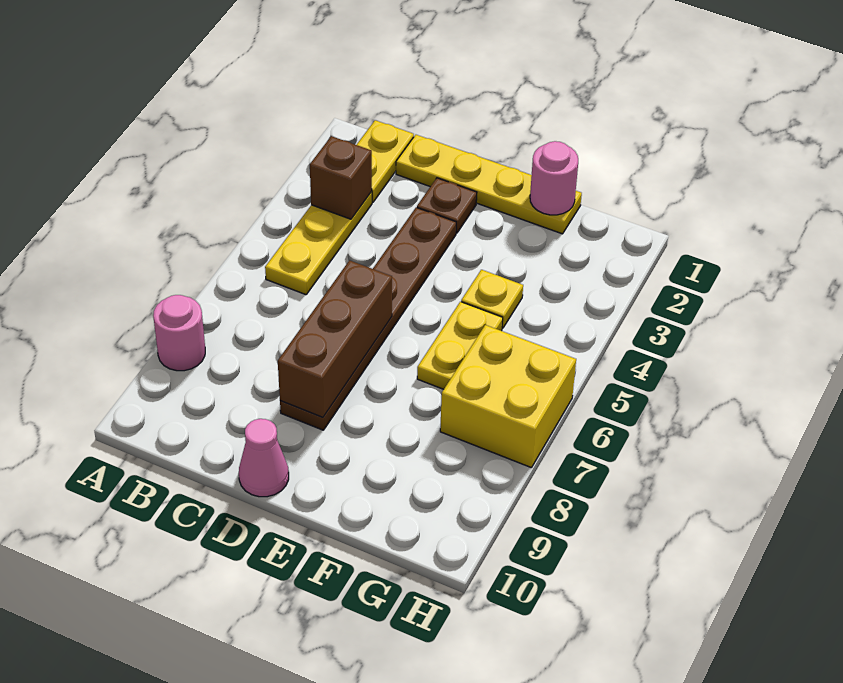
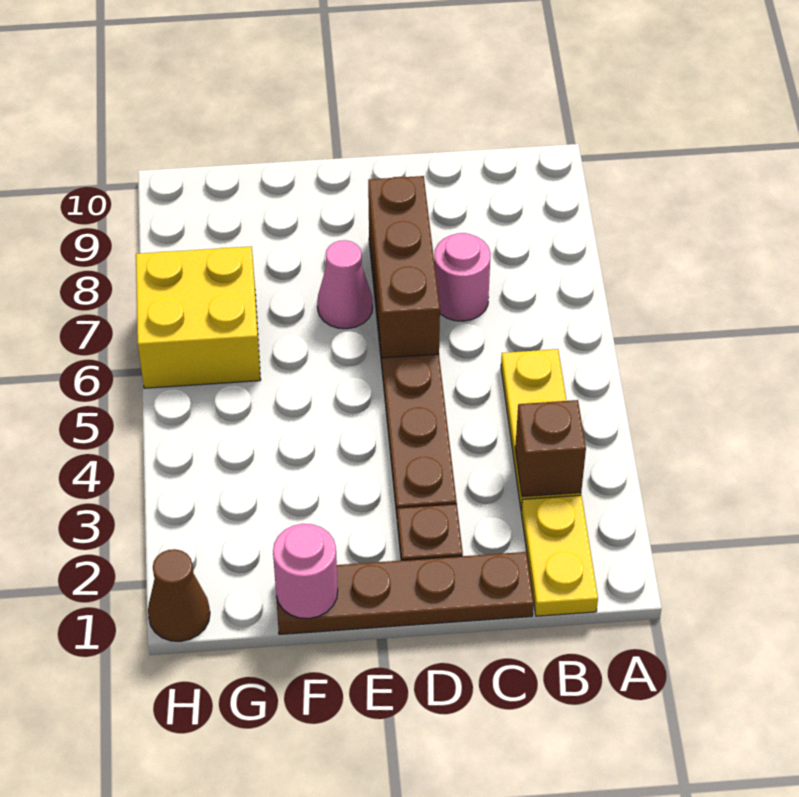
pink round brick A8 level 1 -> pink round brick C7 level 1
yellow plate C1:F1 level 1 -> brown plate C1:F1 level 1
pink cone D10 level 1 -> pink cone E7 level 1
yellow plate F4 level 1 -> none
yellow plate F5:F6 level 1 -> none
none -> brown cone H1 level 1

